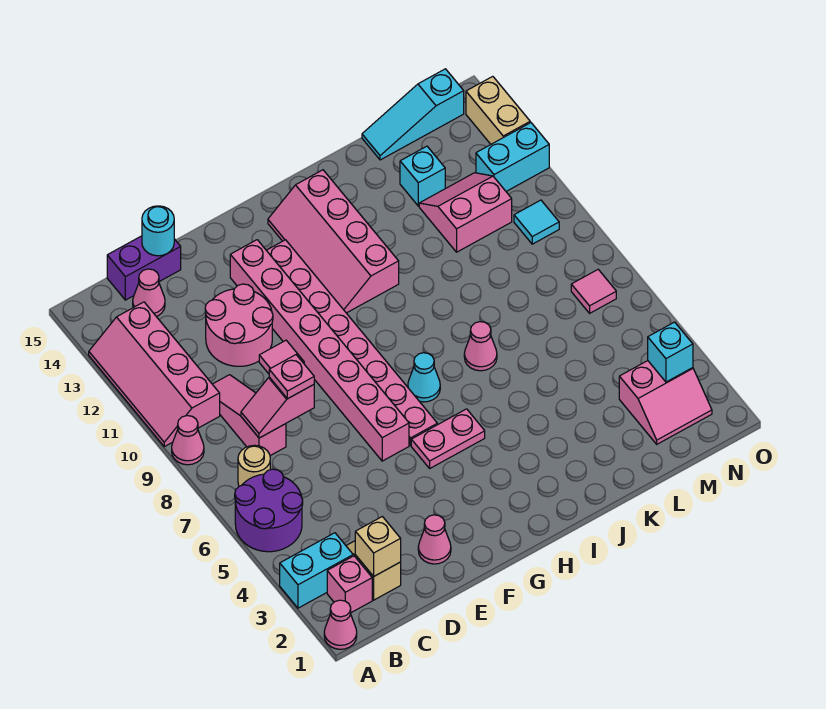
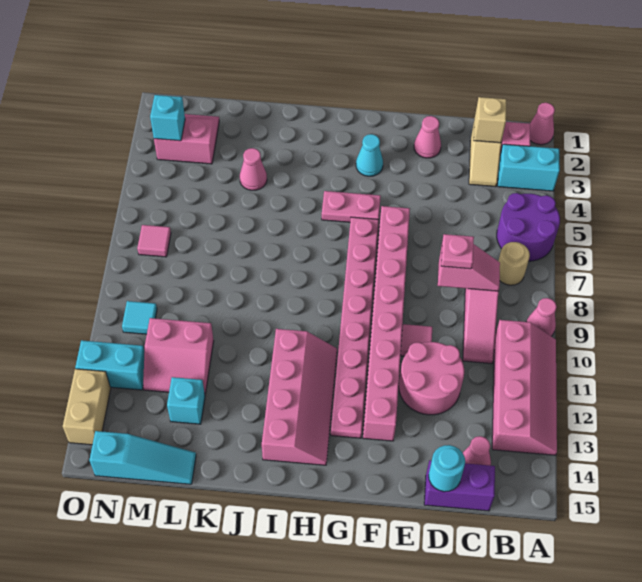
cyan cone H7 level 1 -> cyan cone G3 level 1
pink cone J7 level 1 -> pink cone K4 level 1

